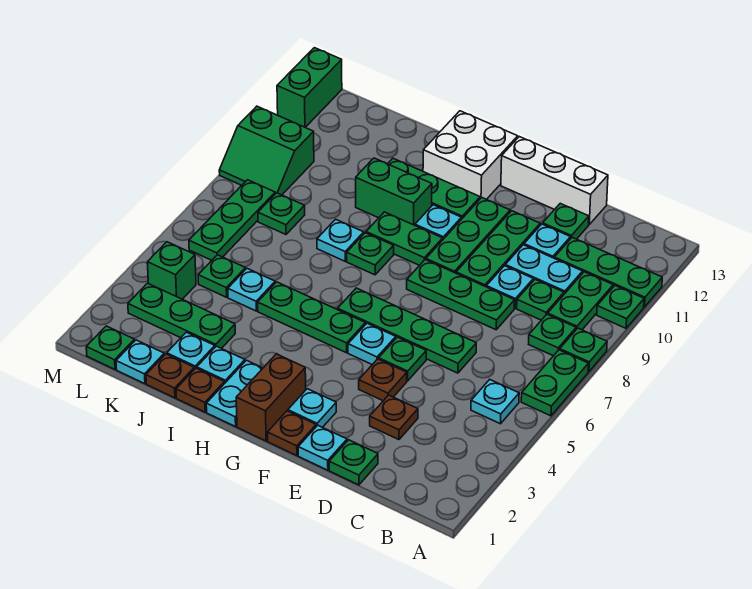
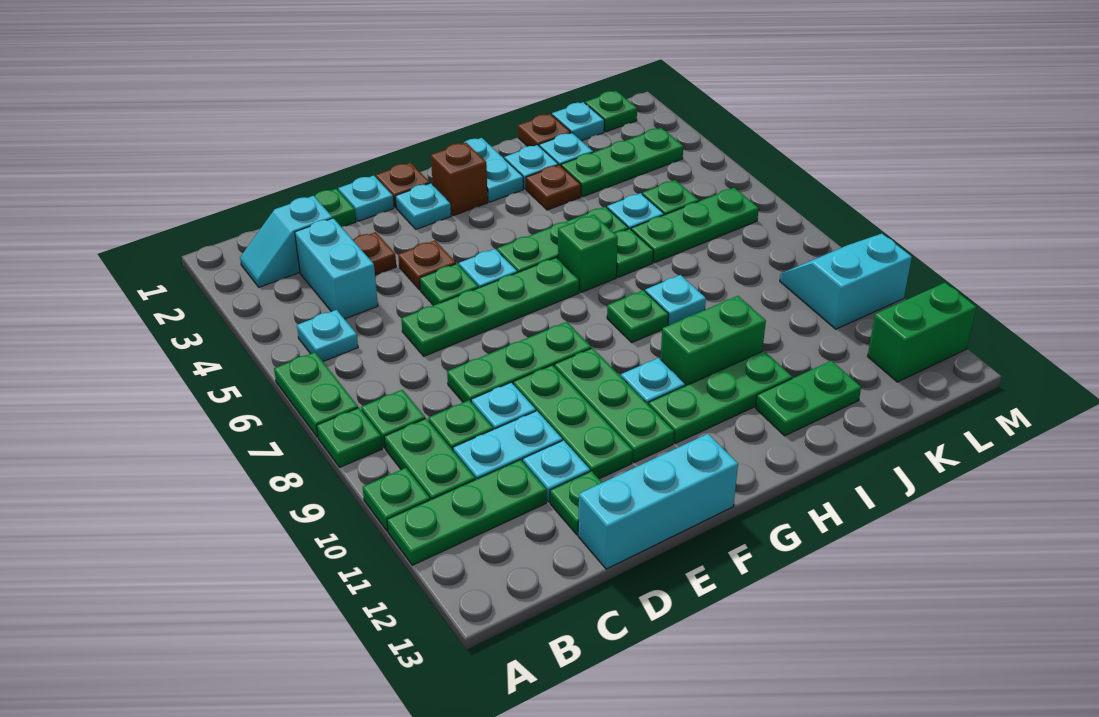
none -> cyan slope B2:C2 level 1 top C
none -> cyan brick C3:C4 level 1
white brick D13:F13 level 1 -> cyan brick D13:F13 level 1
brown brick G1:G2 level 1 -> brown brick G2 level 1
green plate G9:H9 level 1 -> green plate I12:J12 level 1
white brick G12:H13 level 1 -> none
brown plate I1 level 1 -> brown plate I3 level 1
green plate K8 level 1 -> green plate I6 level 1
green brick L4 level 1 -> green brick H6 level 1
green plate L6:L8 level 1 -> green plate J6:L6 level 1
green slope L9:M10 level 1 top 10 -> cyan slope L9:M10 level 1 top 10
green brick M12:M13 level 1 -> green brick L12:M12 level 1

